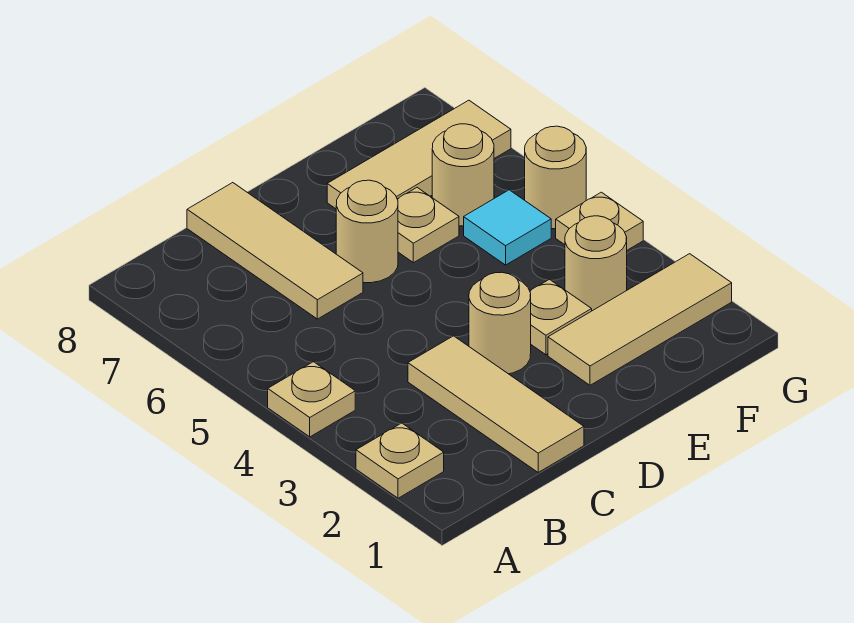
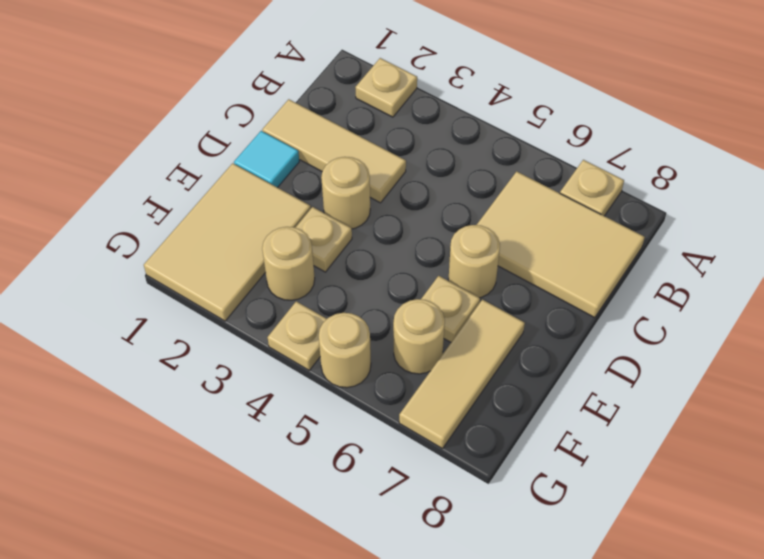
tan plate A4 level 1 -> tan plate A7 level 1
tan tile C6:C8 level 1 -> tan tile B6:C8 level 1
tan tile E2:G2 level 1 -> tan tile E1:G2 level 1
cyan tile F5 level 1 -> cyan tile D1 level 1

